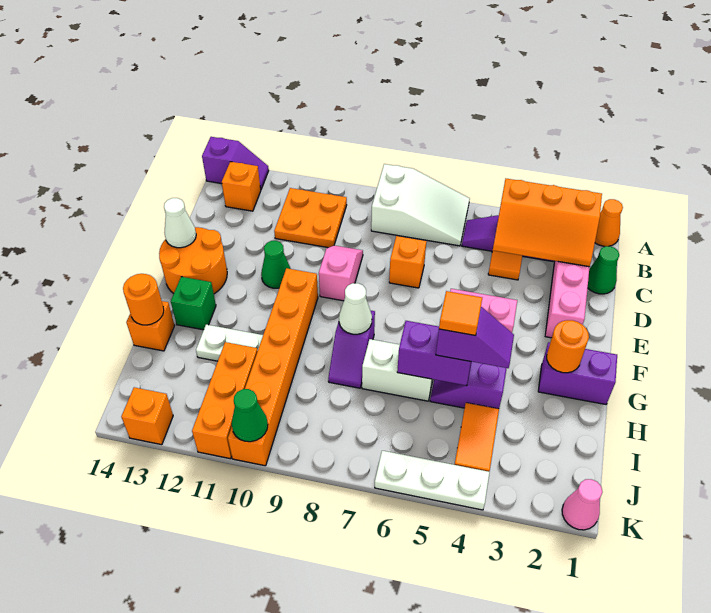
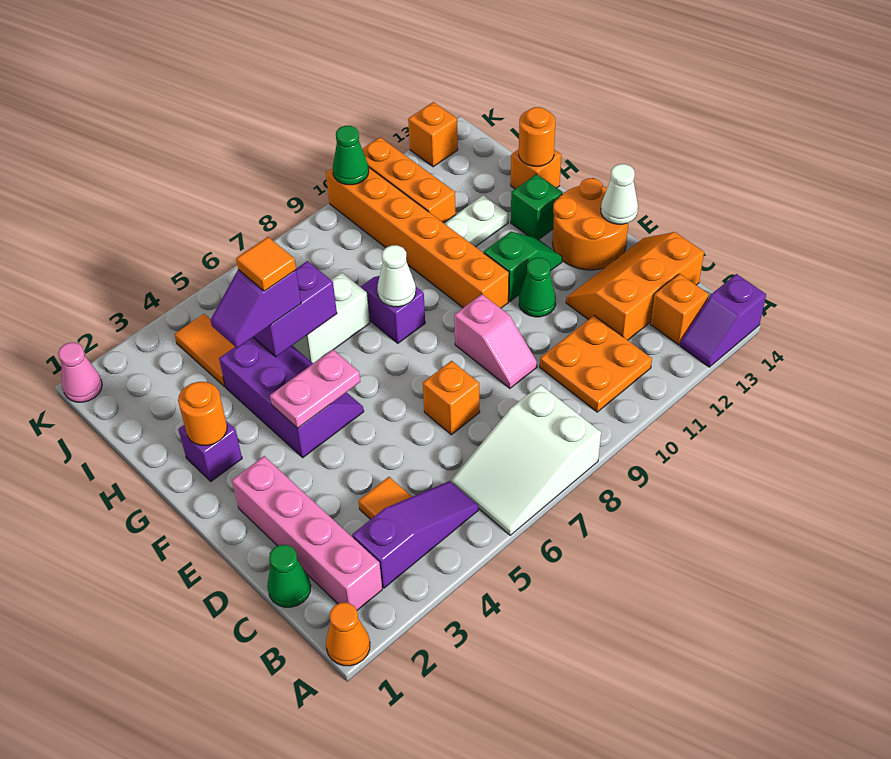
orange slope B2:C4 level 2 top B -> orange slope C12:D14 level 1 top C
none -> green slope F11:F12 level 1 top 11
purple brick G1:G2 level 1 -> purple brick G2 level 1
white plate K4:K6 level 1 -> none

